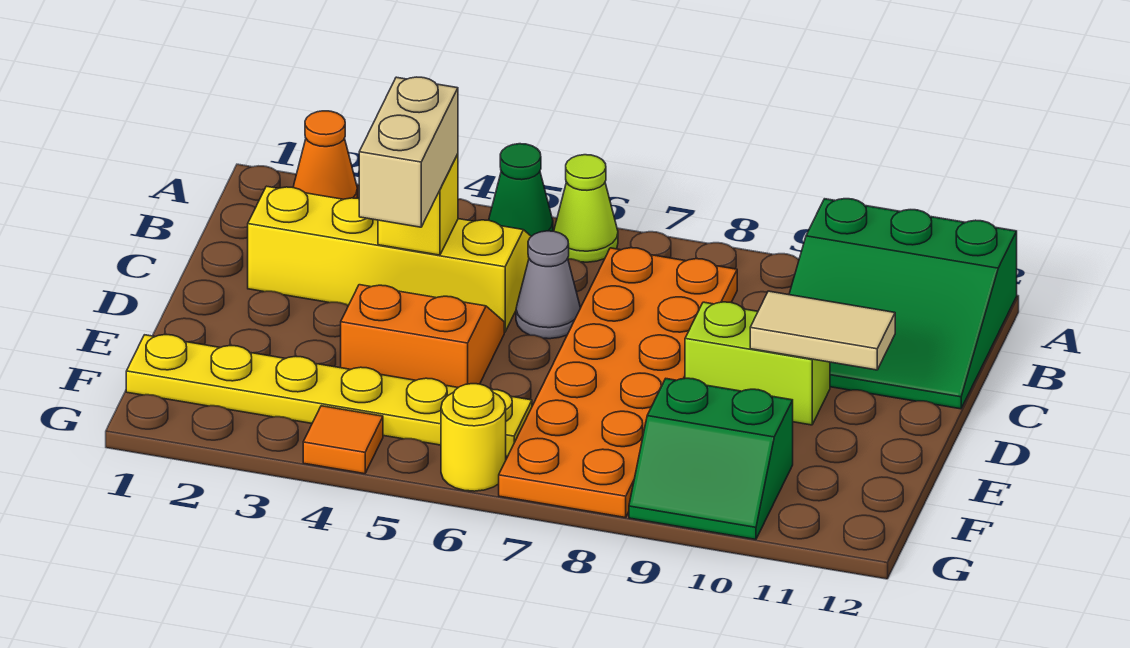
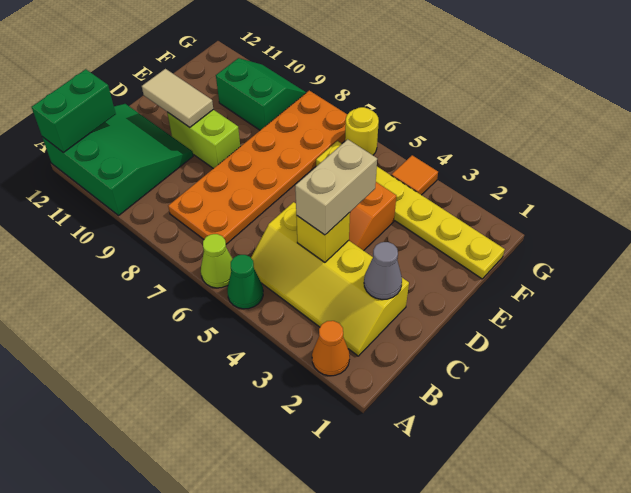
none -> green brick A12:B12 level 2
grey cone C6 level 1 -> grey cone C2 level 2

